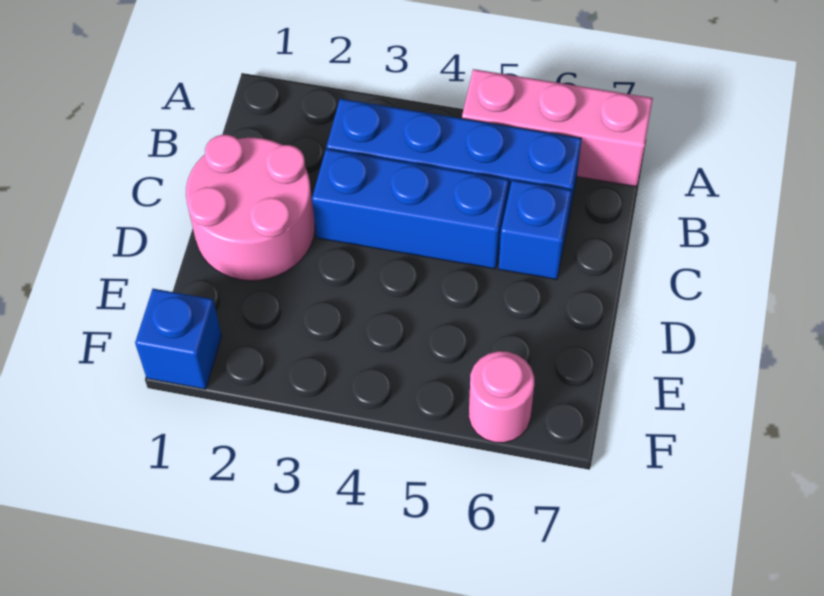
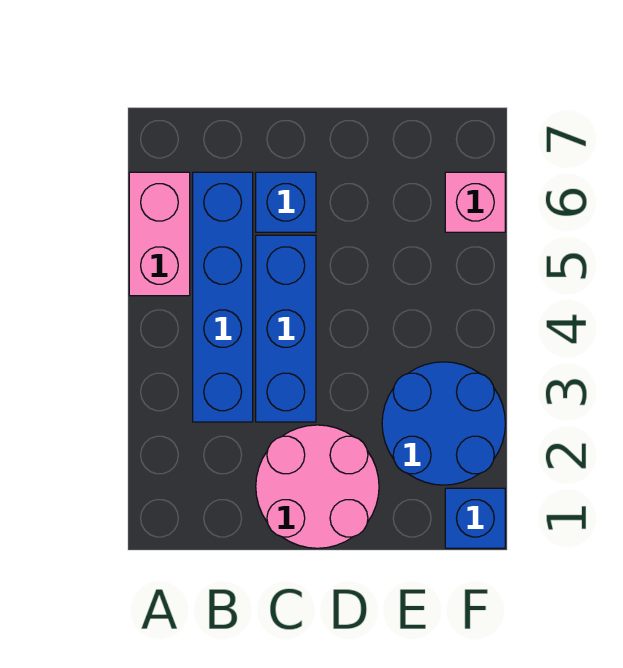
pink brick A5:A7 level 1 -> pink brick A5:A6 level 1
none -> blue round brick E2:F3 level 1
pink round brick F6 level 1 -> pink brick F6 level 1

